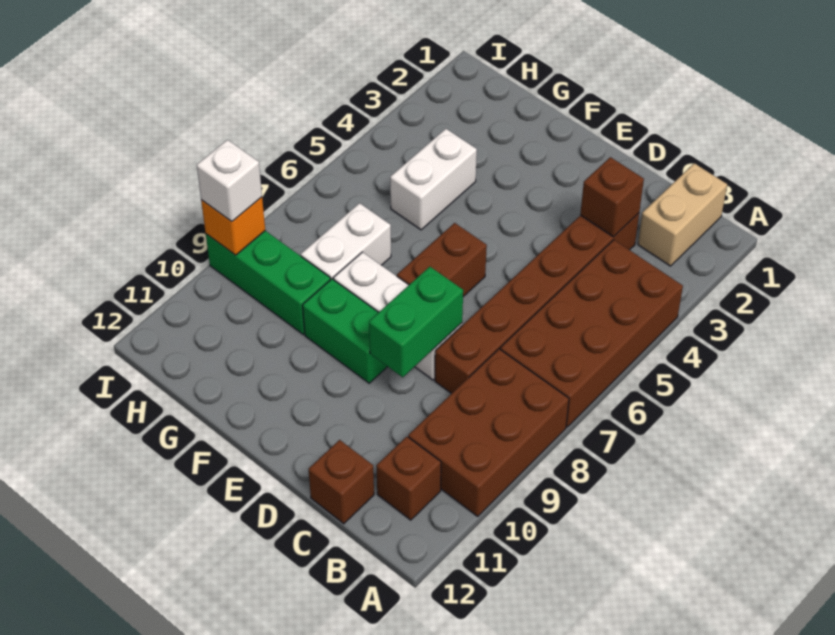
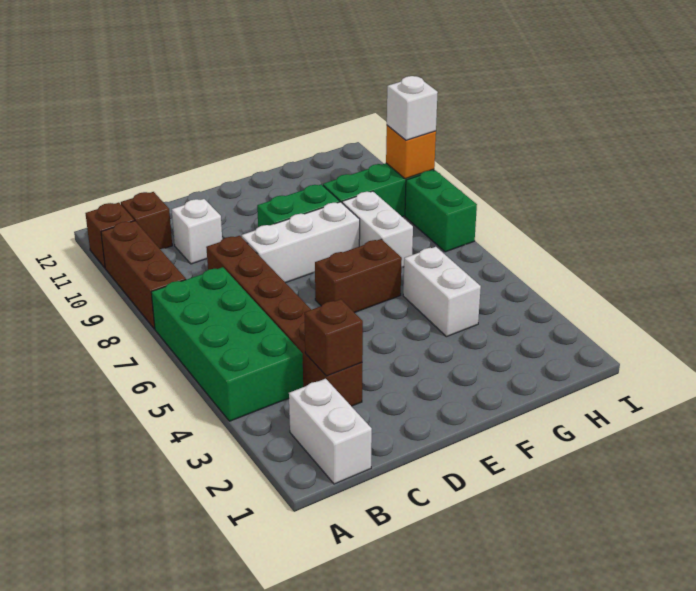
brown brick A4:B7 level 1 -> green brick A4:B7 level 1
brown brick A8:B10 level 1 -> brown brick A8:A10 level 1
tan brick B1:B2 level 1 -> white brick B1:B2 level 1
none -> white brick C10 level 1
brown brick C12 level 1 -> brown brick A11 level 1
green brick D8:D9 level 2 -> green brick I7:I8 level 1
brown brick E6:E7 level 1 -> brown brick E6:F6 level 1

